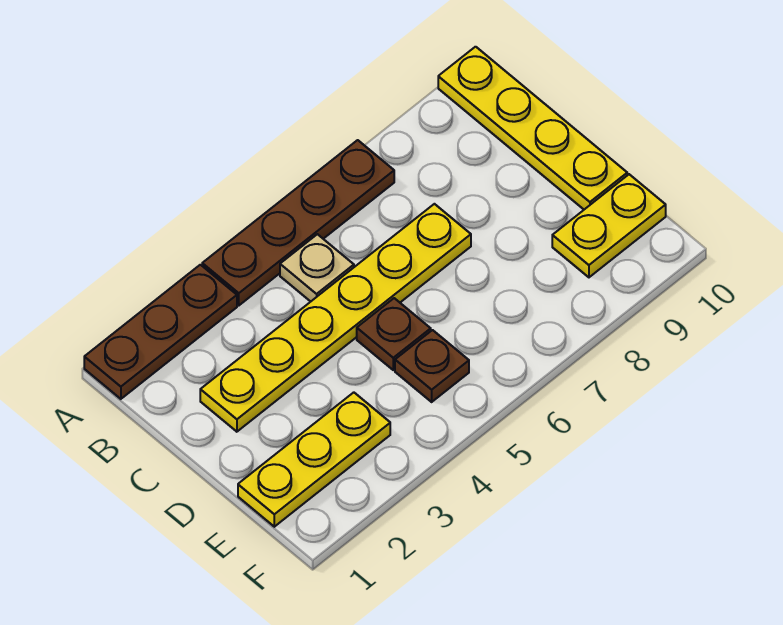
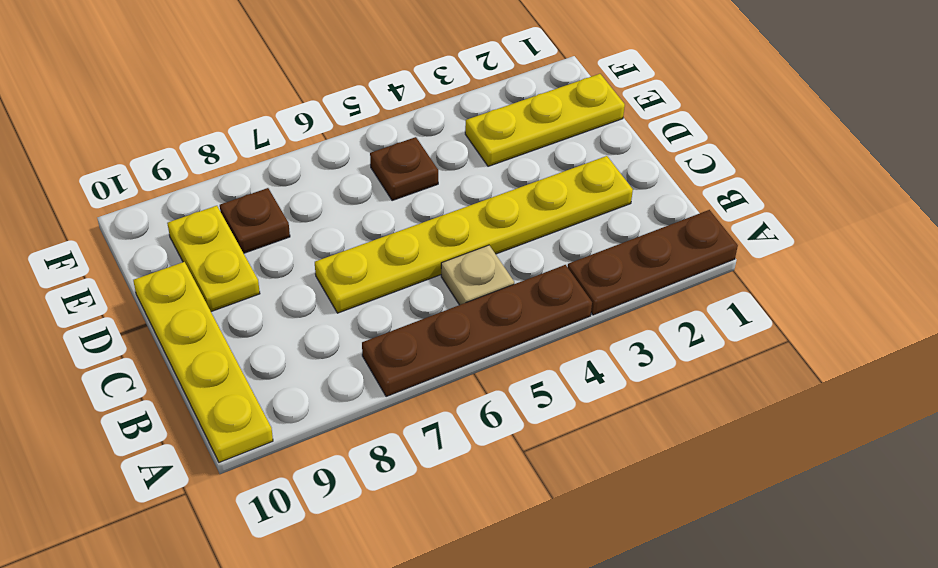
brown plate D5 level 1 -> brown plate E8 level 1
yellow plate E9:E10 level 1 -> yellow plate D9:E9 level 1

